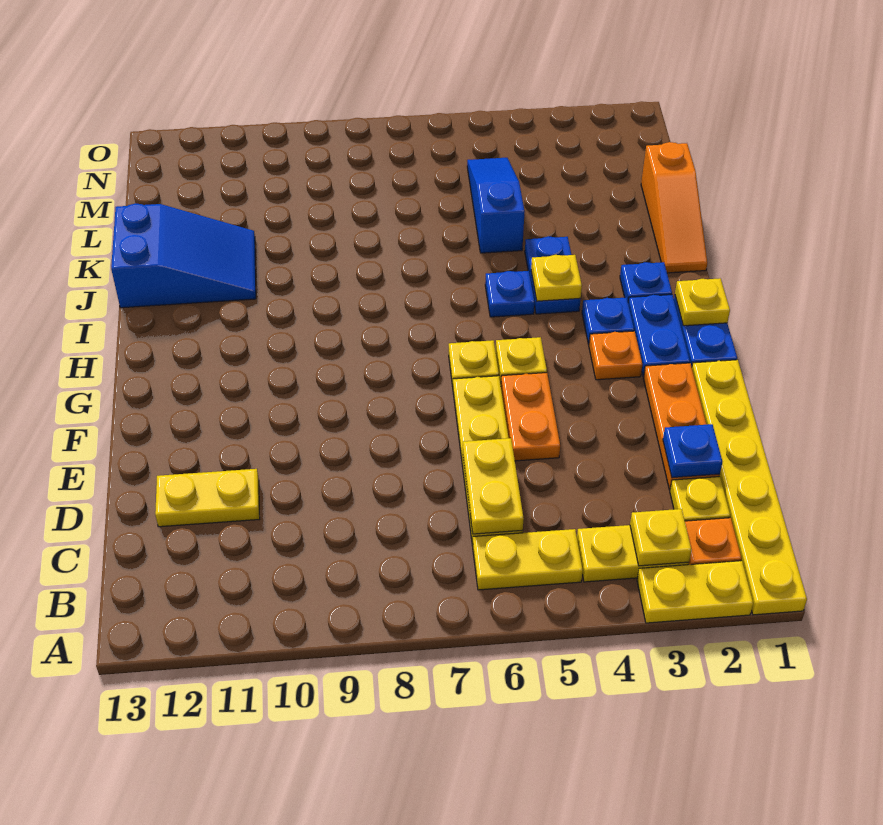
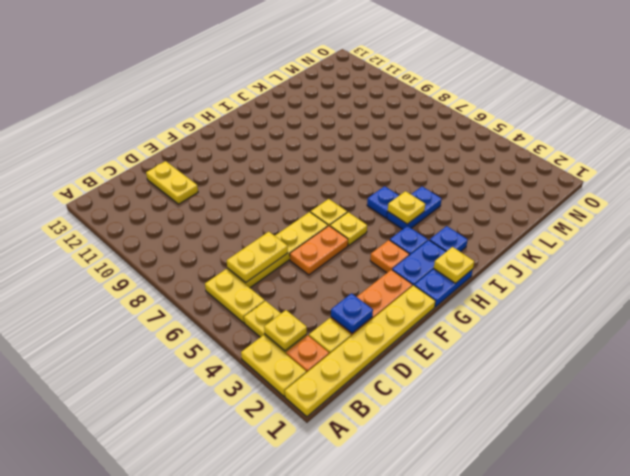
orange slope J1:L1 level 1 top L -> none
blue slope J11:K13 level 1 top 13 -> none
blue slope K5:M5 level 1 top K -> none

